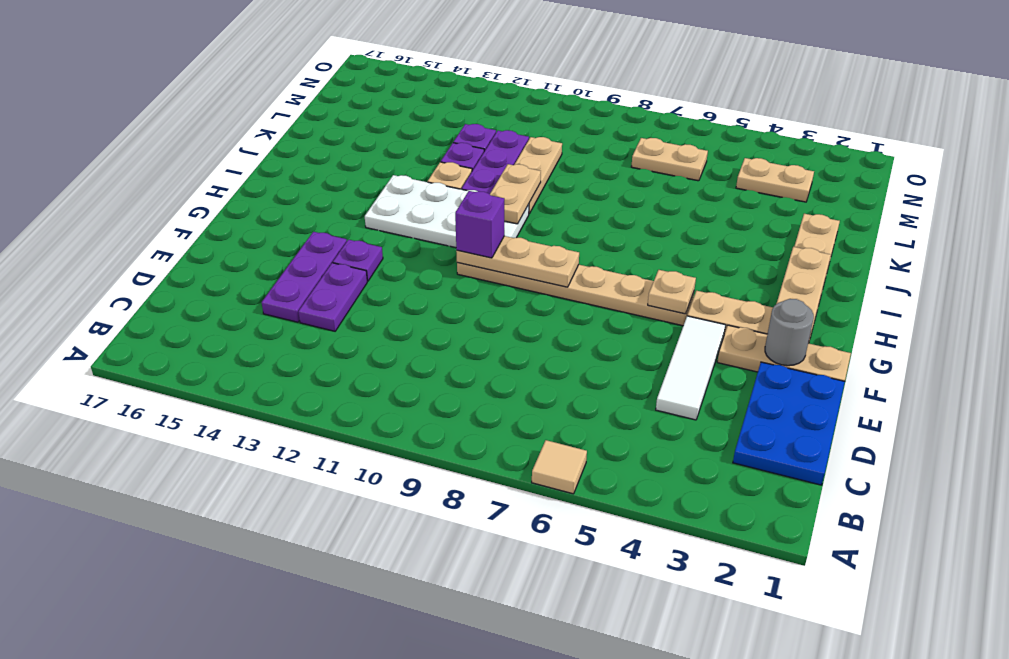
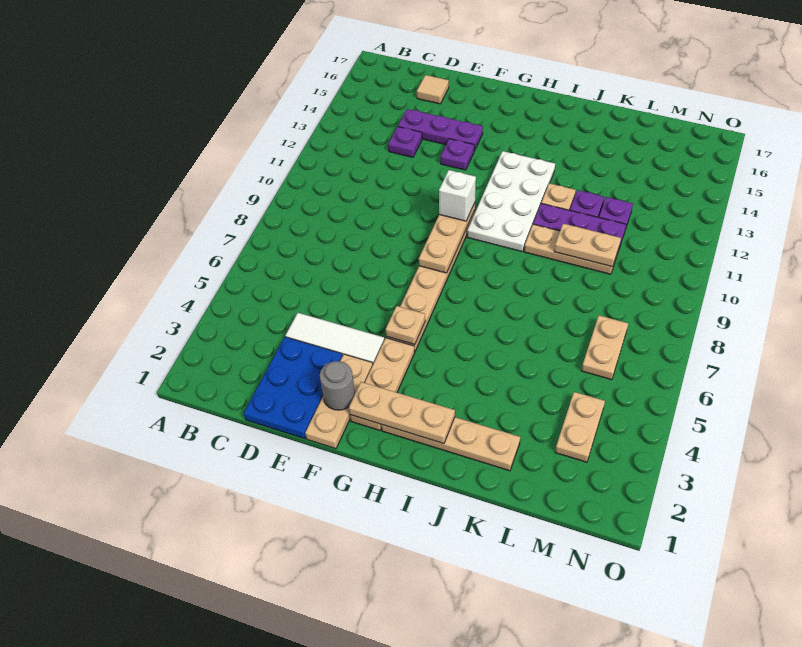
tan tile A6 level 1 -> tan tile D16 level 1
blue plate C1:E2 level 1 -> blue plate D1:E3 level 1
purple plate D13:E13 level 1 -> purple plate D13 level 1
purple brick G10 level 3 -> white brick G10 level 3
tan plate I10:J10 level 2 -> tan plate K10:L10 level 2

